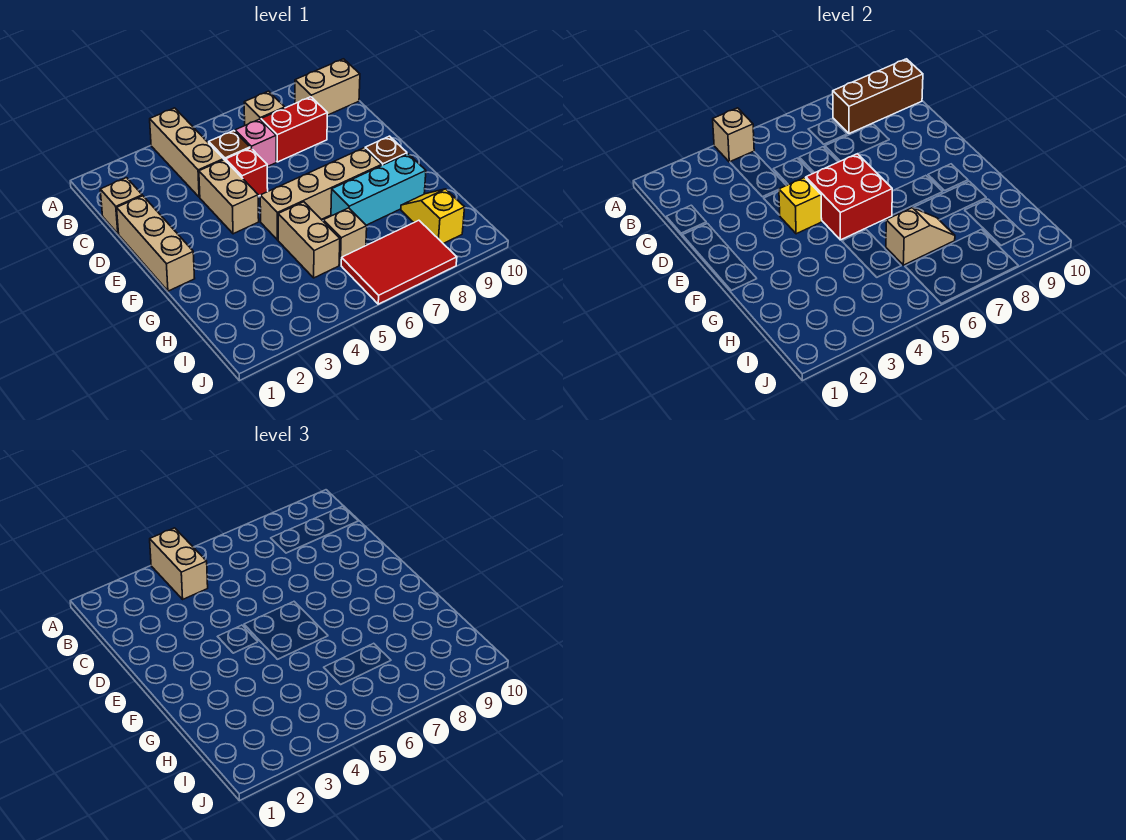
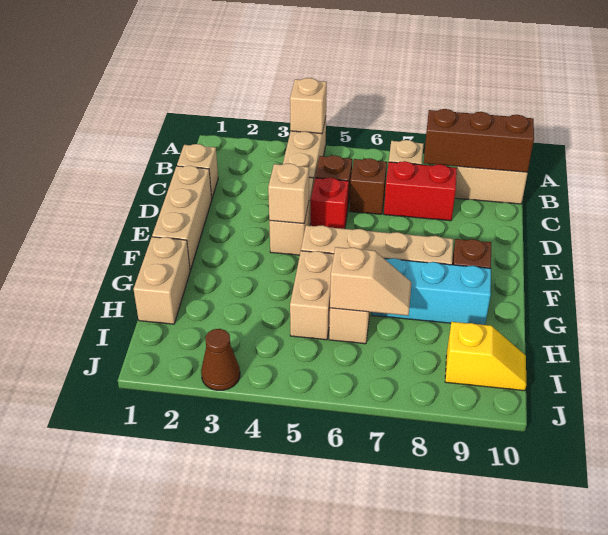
tan brick A4:B4 level 3 -> tan brick G1:H1 level 1
pink brick C6 level 1 -> brown brick C6 level 1
yellow brick E4 level 2 -> tan brick E4 level 2
red brick E5:F6 level 2 -> none
yellow slope H9:I9 level 1 top I -> yellow slope I9:I10 level 1 top 9
red tile I6:J8 level 1 -> none
none -> brown cone J3 level 1

